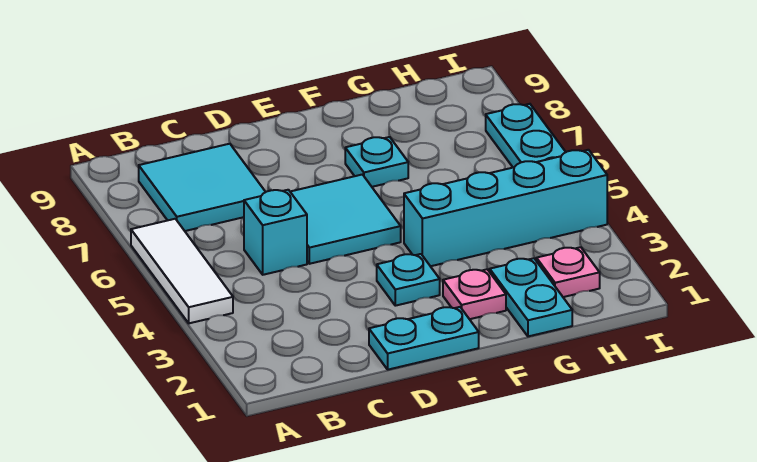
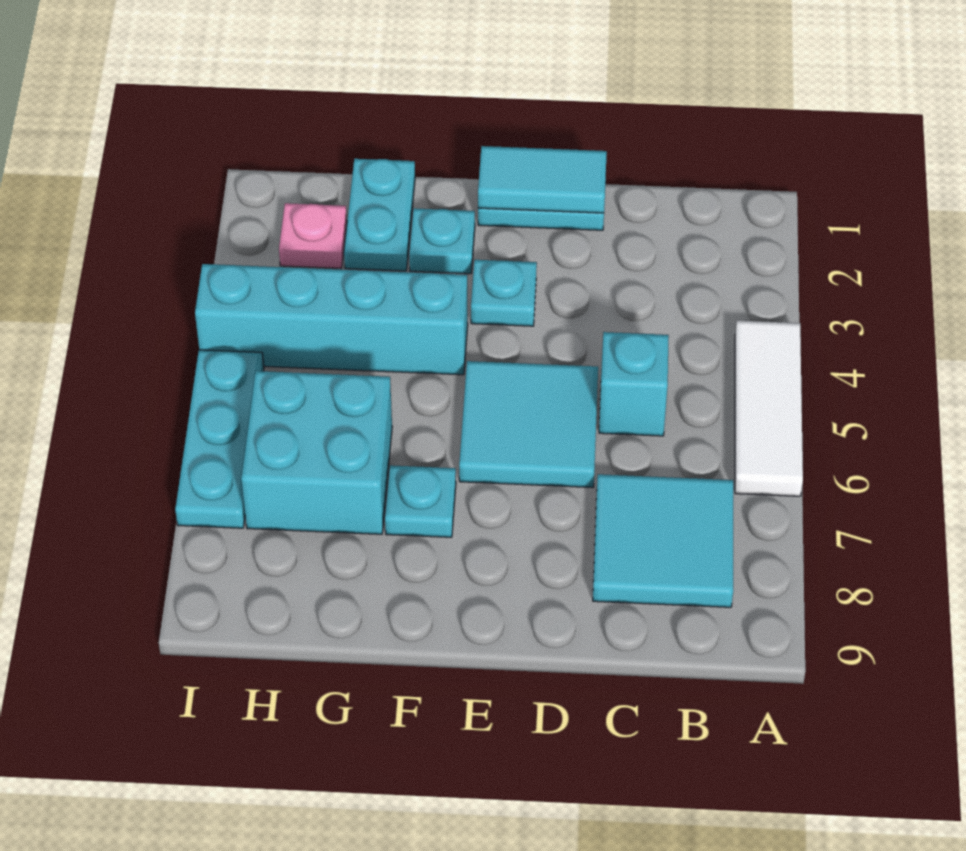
none -> cyan tile D1:E1 level 2
pink plate F2 level 1 -> cyan plate F2 level 1
none -> cyan brick G6:H7 level 1

